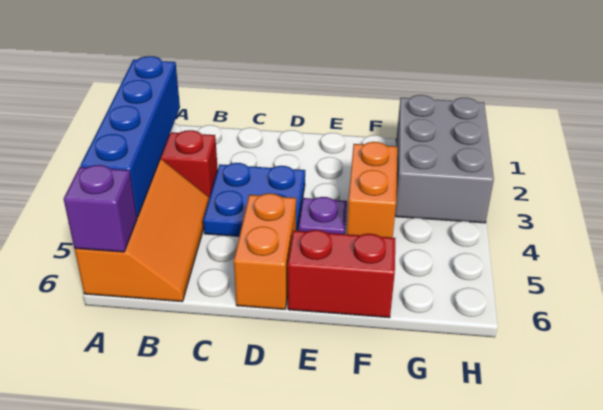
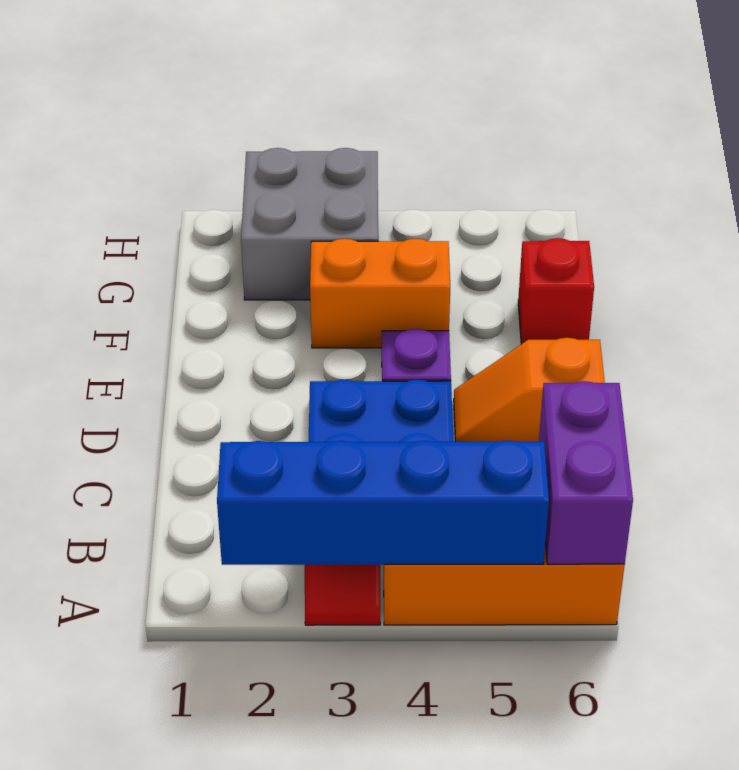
purple brick A6 level 2 -> purple brick A6:B6 level 2
orange brick D5:D6 level 1 -> orange slope D5:D6 level 1 top 6
red brick E6:F6 level 1 -> red brick F6 level 1
grey brick G1:H3 level 1 -> grey brick G2:H3 level 1

